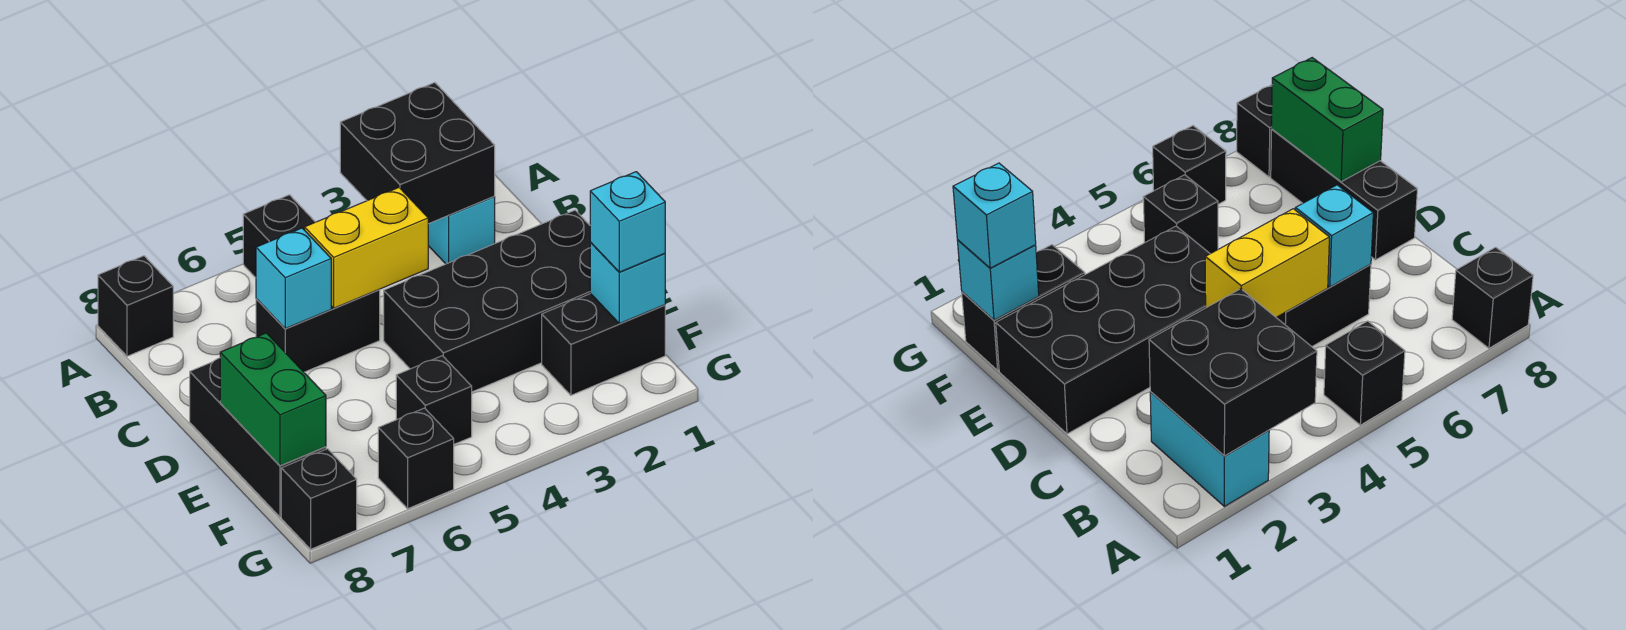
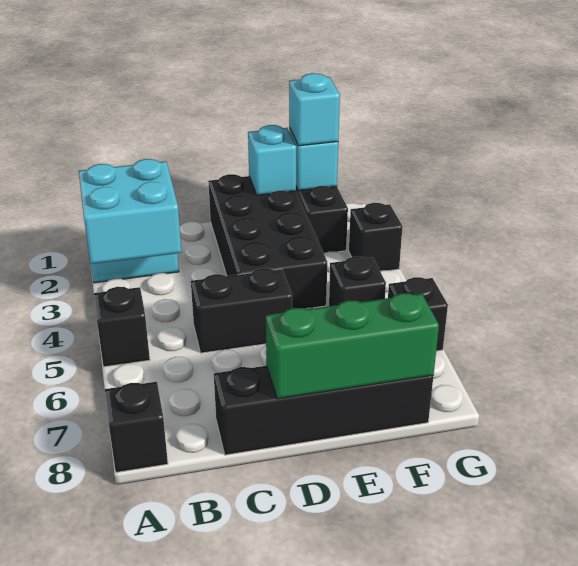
black brick A2:B3 level 2 -> cyan brick A2:B3 level 2
yellow brick C4:C5 level 2 -> none
black brick C5:C6 level 1 -> black brick C5:D5 level 1
cyan brick C6 level 2 -> cyan brick E1 level 2
black brick D8:F8 level 1 -> black brick C8:F8 level 1
green brick E8:F8 level 2 -> green brick D8:F8 level 2
black brick G8 level 1 -> black brick G3 level 1

